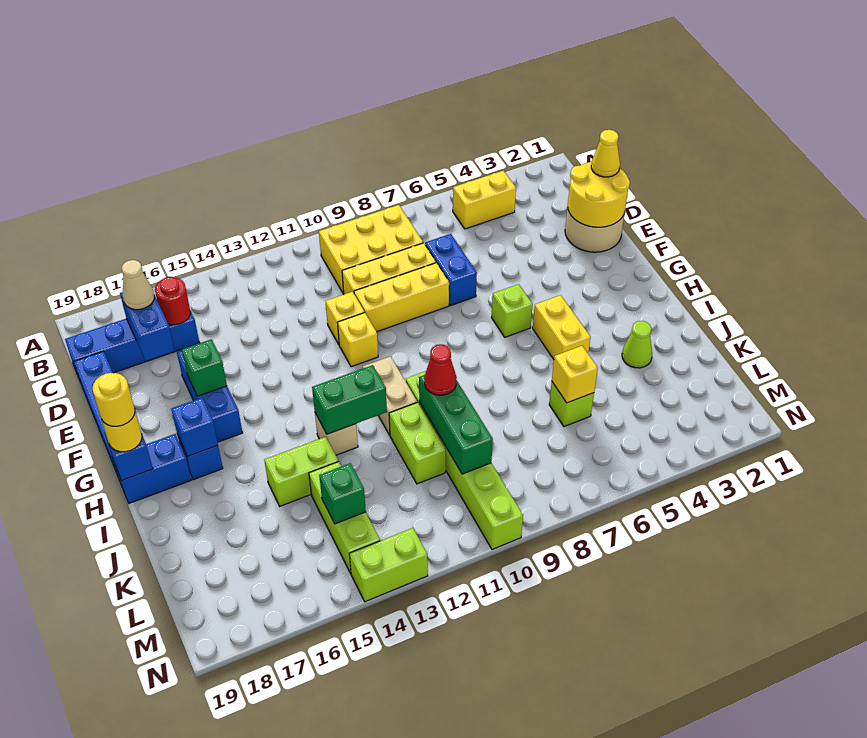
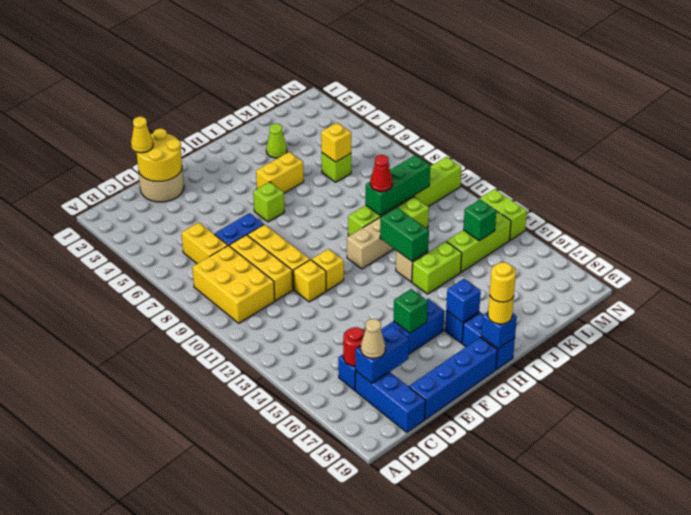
yellow brick B4:B5 level 1 -> yellow brick C6:C7 level 1
lime brick J14:J15 level 1 -> lime brick I14:J14 level 1

